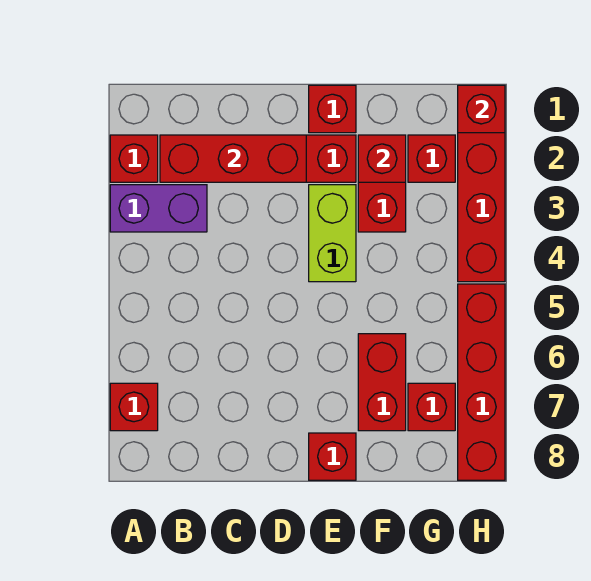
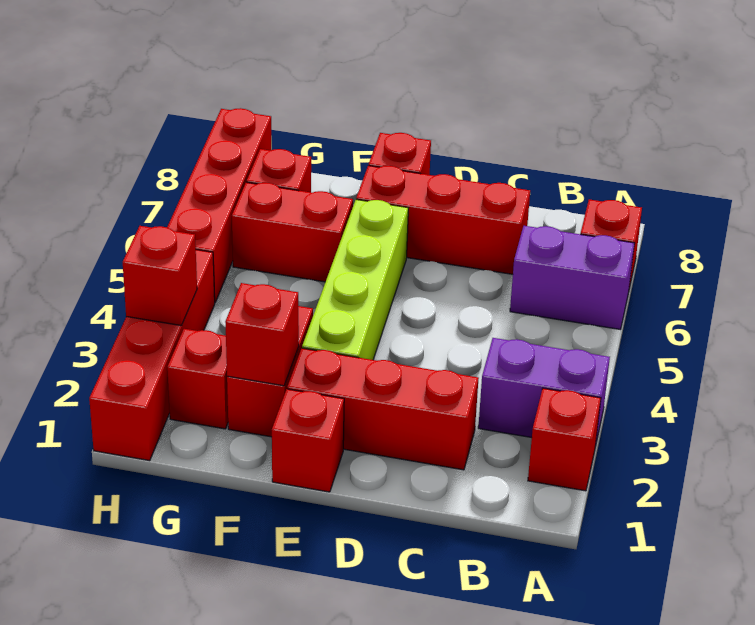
none -> purple brick A6:B6 level 1
red brick B2:D2 level 2 -> red brick C7:E7 level 1
lime brick E3:E4 level 1 -> lime brick E3:E6 level 1
red brick F6:F7 level 1 -> red brick F6:G6 level 1
red brick H1 level 2 -> red brick H3 level 2

